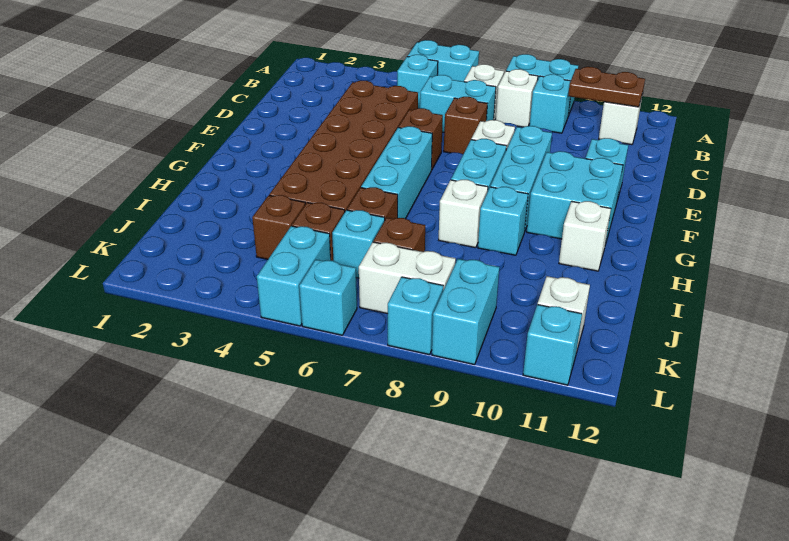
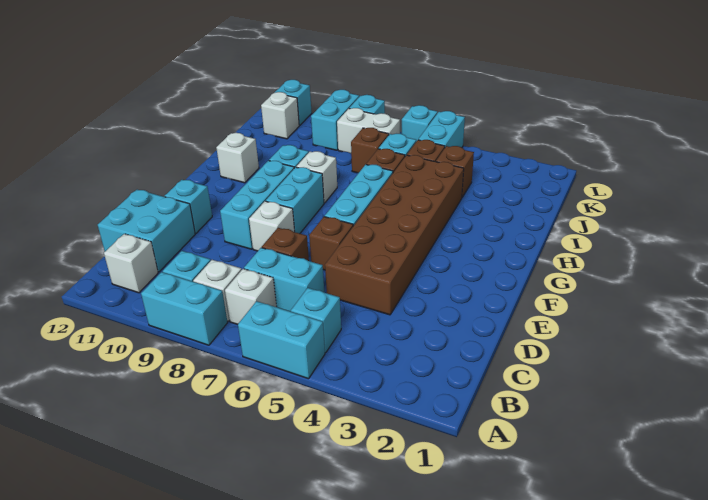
brown plate B10:B11 level 2 -> none
cyan brick F10:G11 level 1 -> cyan brick C11:D12 level 1

